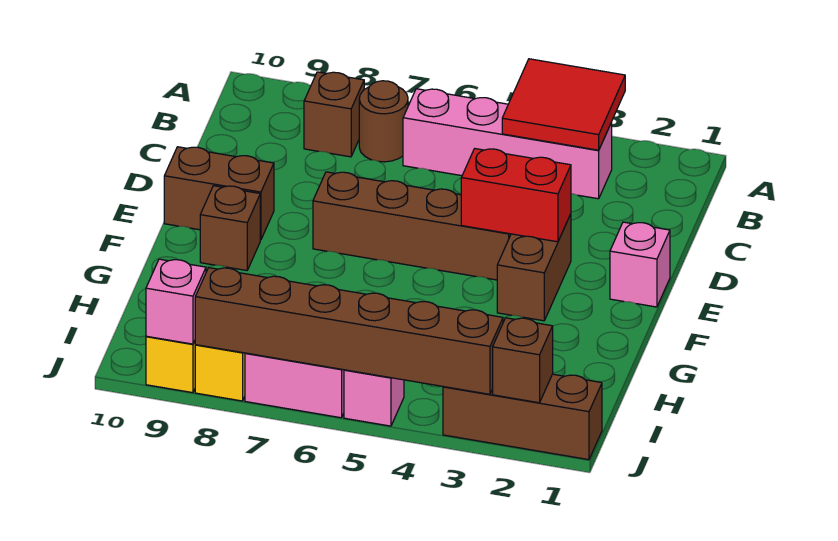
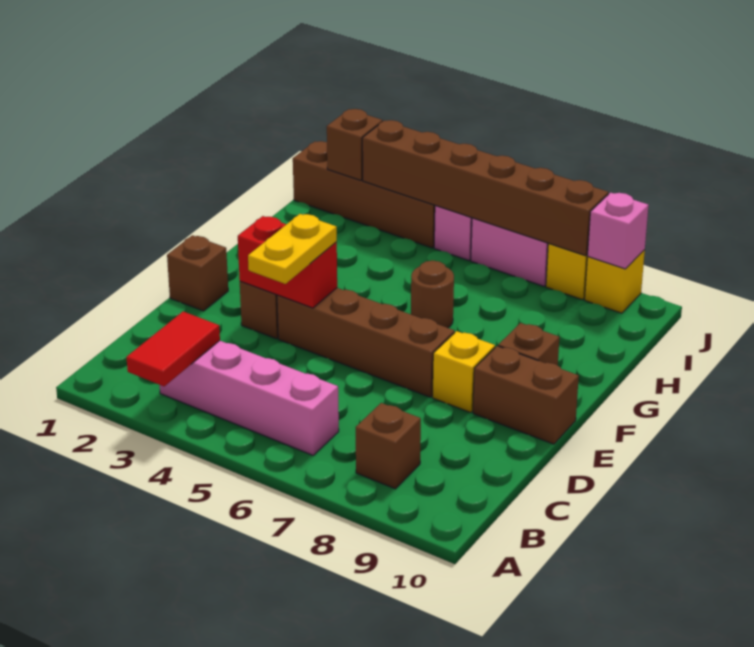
red tile A3:B4 level 2 -> red tile A3:B3 level 2
brown round brick B7 level 1 -> brown round brick G6 level 1
none -> yellow plate D4:E4 level 3
pink brick E1 level 1 -> brown brick E1 level 1
none -> yellow brick E8 level 1
brown brick J1:J3 level 1 -> brown brick J1:J4 level 1

